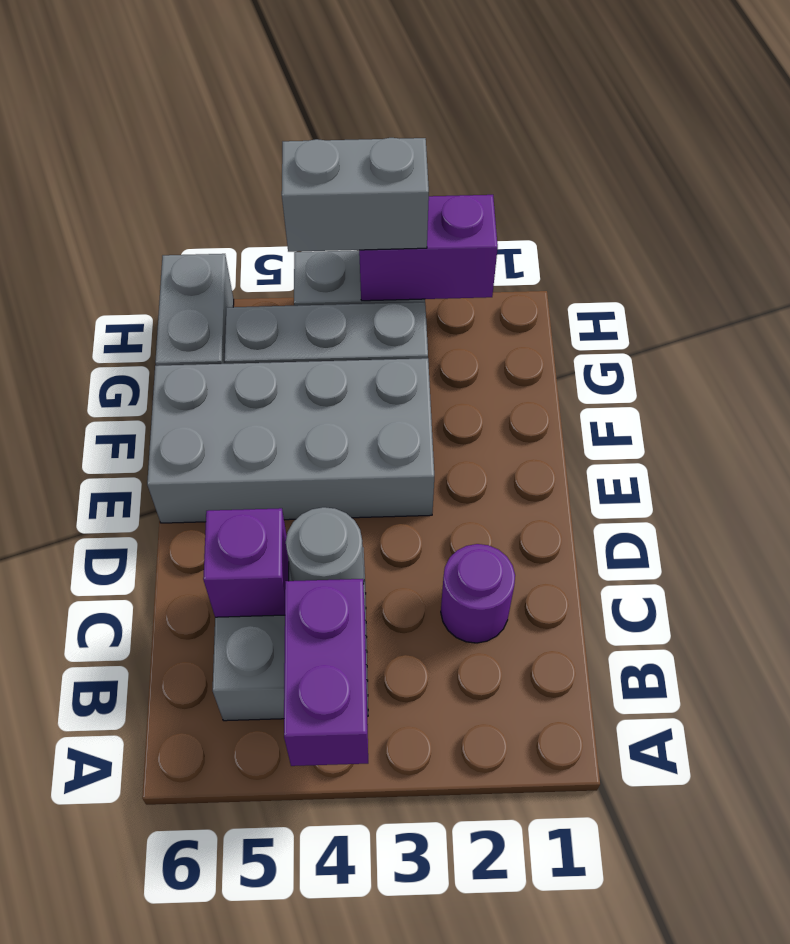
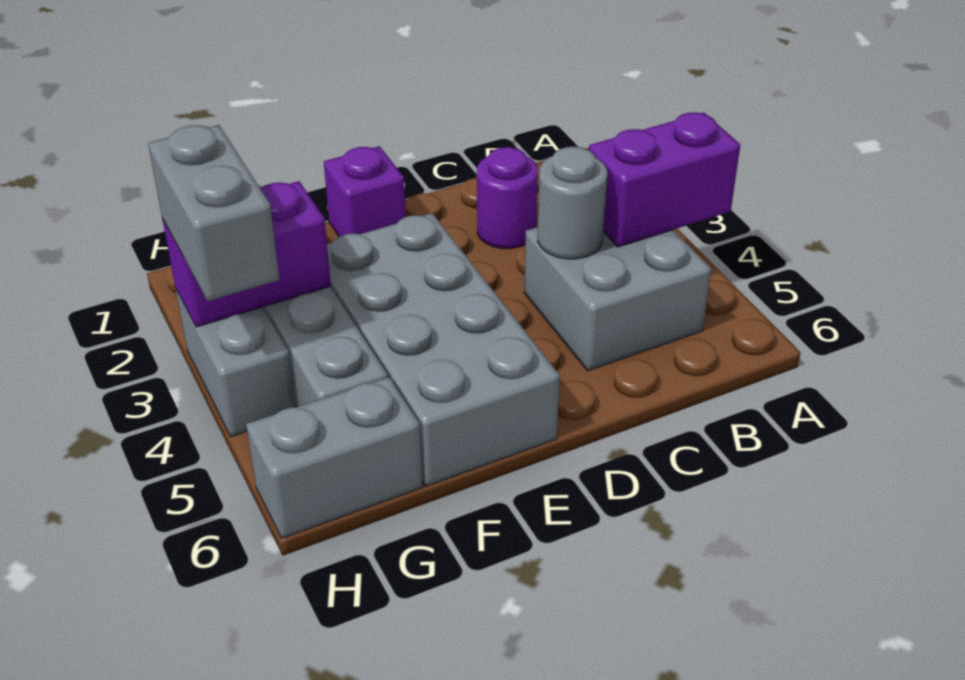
purple brick C5 level 2 -> purple brick E1 level 1
purple brick H2:H3 level 2 -> purple brick G3:H3 level 2

